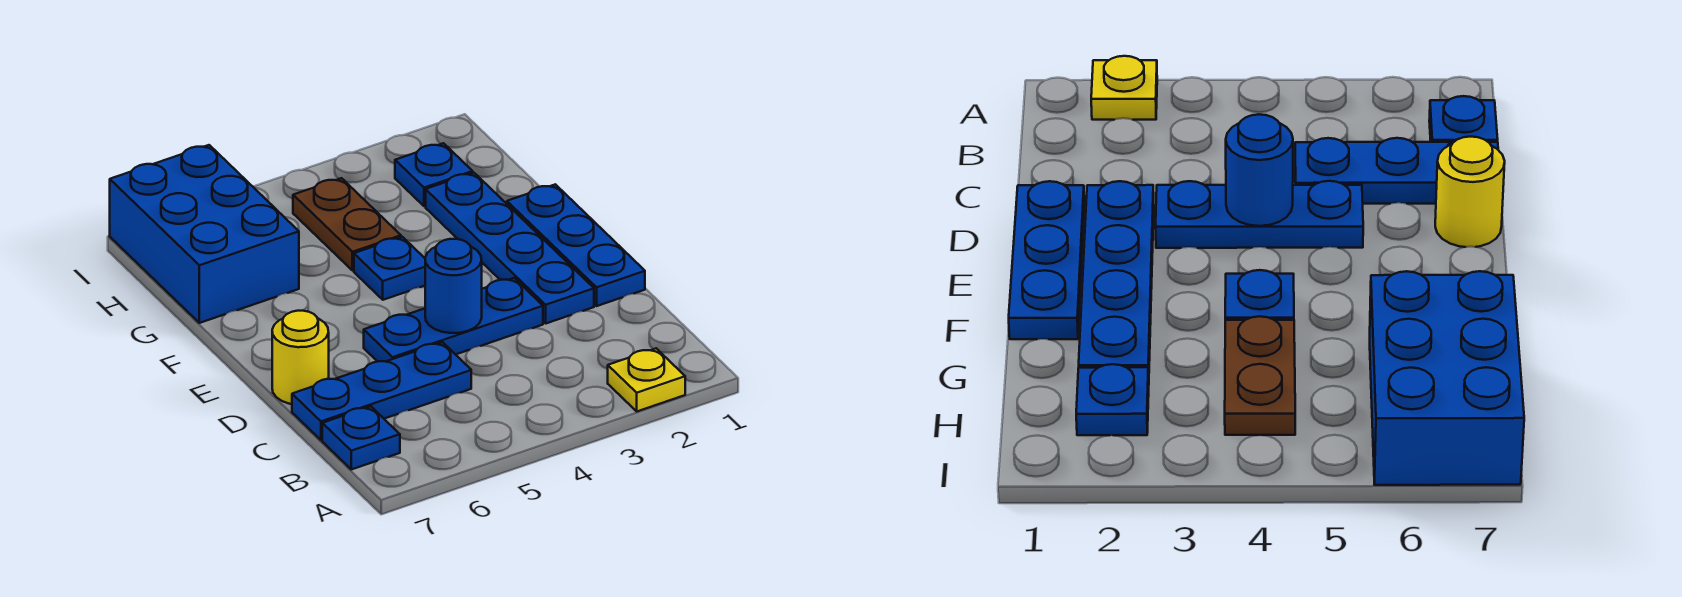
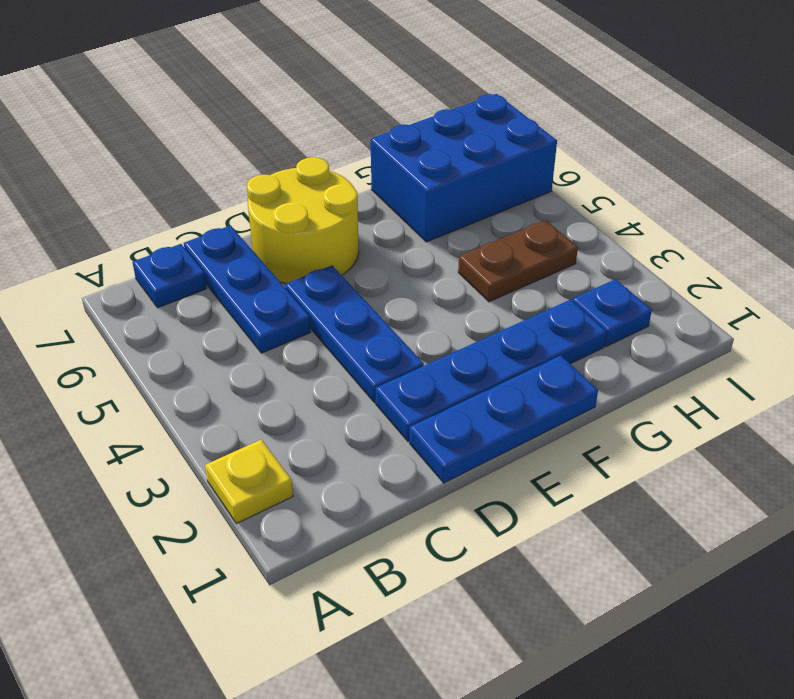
blue round brick D4 level 2 -> none
yellow round brick D7 level 1 -> yellow round brick D6:E7 level 1
blue plate F4 level 1 -> none

